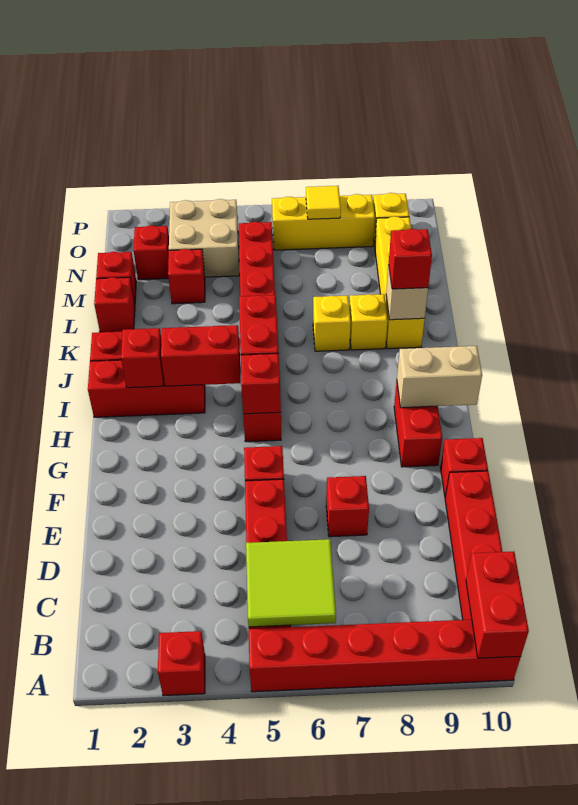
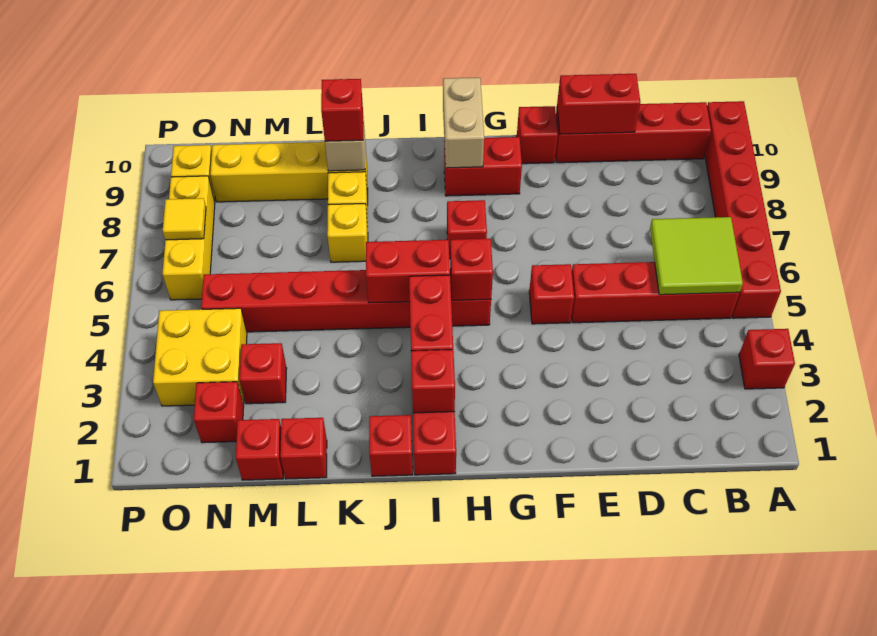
red brick A10:B10 level 2 -> red brick D10:E10 level 2
red brick E7 level 1 -> red brick H7 level 1
tan brick N3:O4 level 1 -> yellow brick N3:O4 level 1

